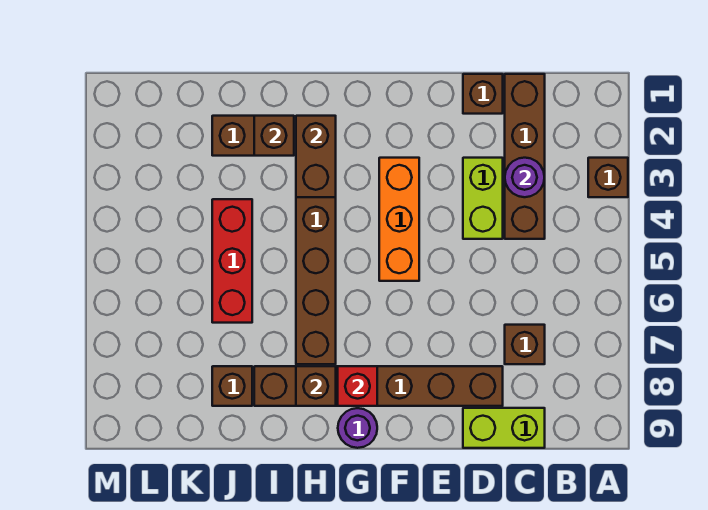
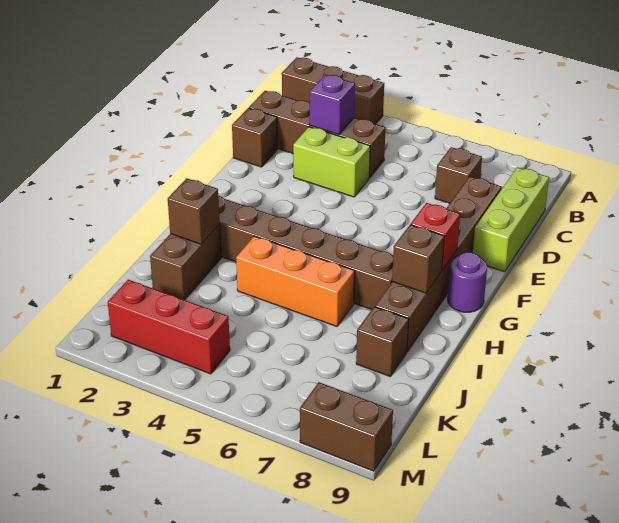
brown brick A3 level 1 -> brown brick A1:A3 level 1
purple round brick C3 level 2 -> purple brick C3 level 2
lime brick C9:D9 level 1 -> lime brick C9:E9 level 1
orange brick F3:F5 level 1 -> orange brick I4:I6 level 1
brown brick H2:H3 level 2 -> brown brick M8:M9 level 1
red brick J4:J6 level 1 -> red brick L2:L4 level 1

